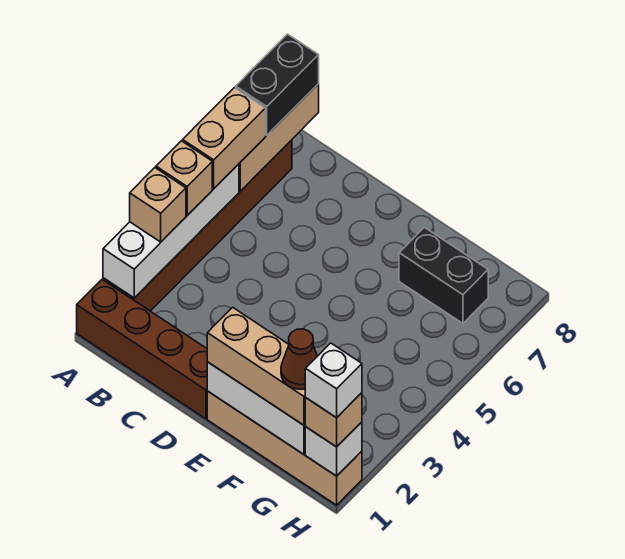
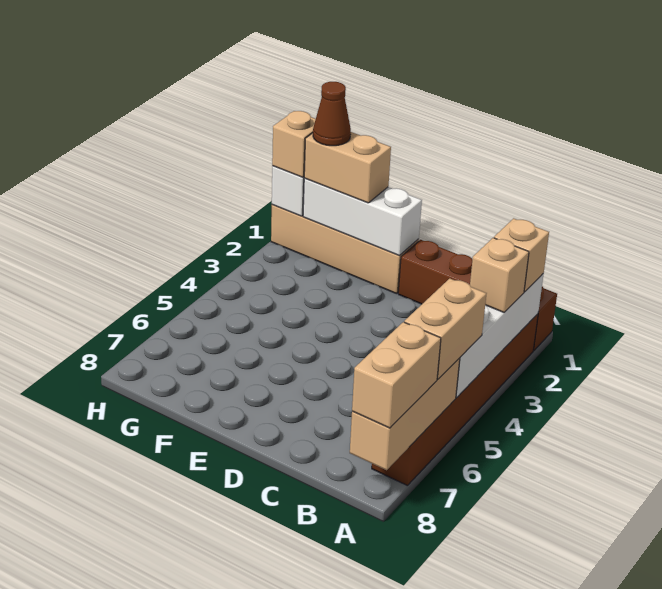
tan brick A4 level 3 -> tan brick A2 level 3
black brick A7:A8 level 3 -> tan brick A7:A8 level 3
tan brick E1:G1 level 3 -> tan brick F1:G1 level 3
black brick F7:G7 level 1 -> none
white brick H1 level 4 -> none

